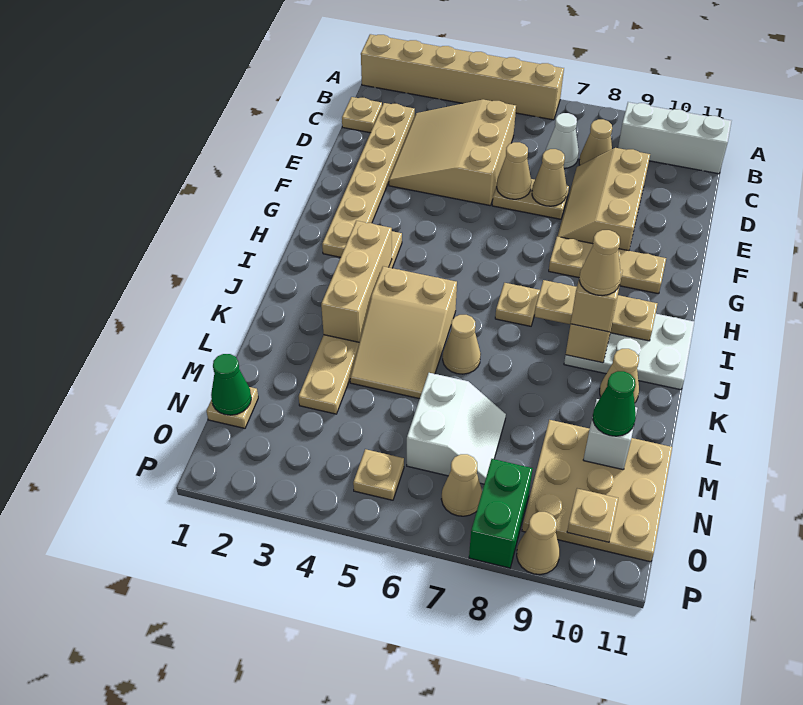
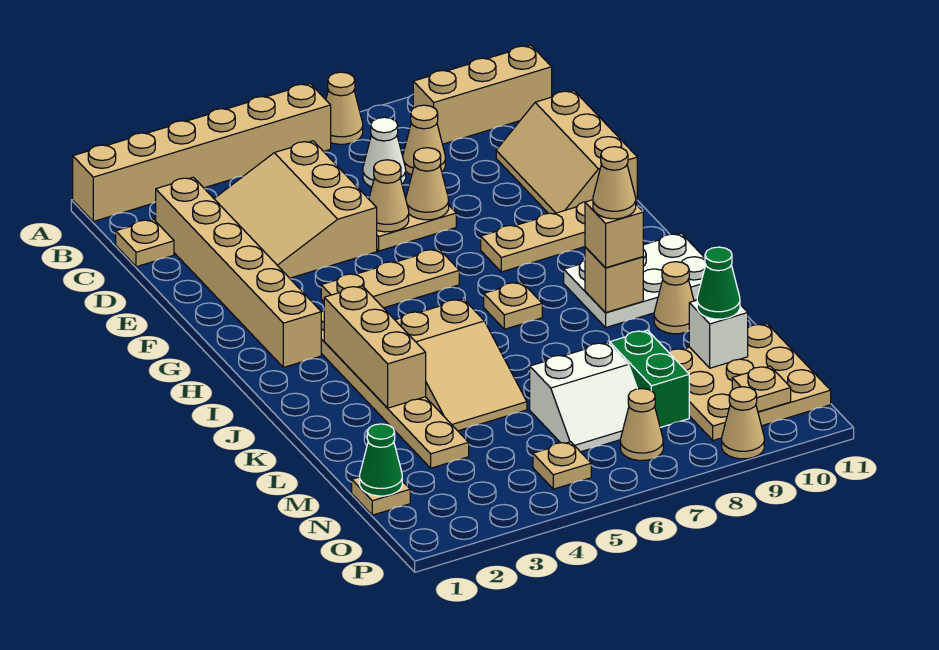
white brick B9:B11 level 1 -> tan brick B9:B11 level 1
tan plate C2:H2 level 1 -> tan brick C2:H2 level 1
tan slope D8:F9 level 1 top 9 -> tan slope D10:F11 level 1 top 11
tan plate I8:I10 level 2 -> tan plate G4:G6 level 1
tan cone K6 level 1 -> tan cone A7 level 1
white slope M6:N7 level 1 top 6 -> white slope M6:N7 level 1 top M
green brick O8:P8 level 1 -> green brick M8:N8 level 1

